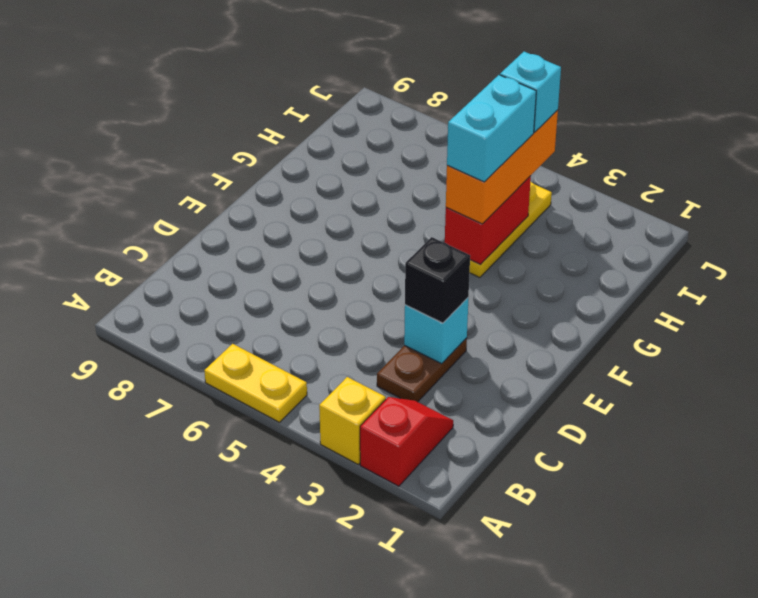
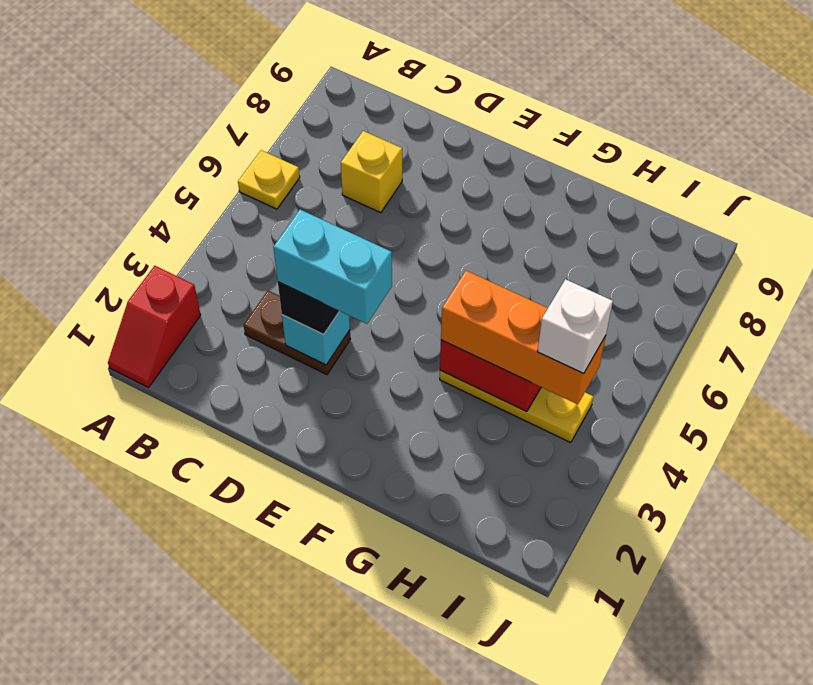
red slope A2:B2 level 1 top A -> red slope A1:A2 level 1 top 2
yellow brick A3 level 1 -> yellow brick C7 level 1
yellow plate A5:A6 level 1 -> yellow plate A6 level 1
cyan brick G4:H4 level 4 -> cyan brick D3:E3 level 4
cyan brick I4 level 4 -> white brick I4 level 4

